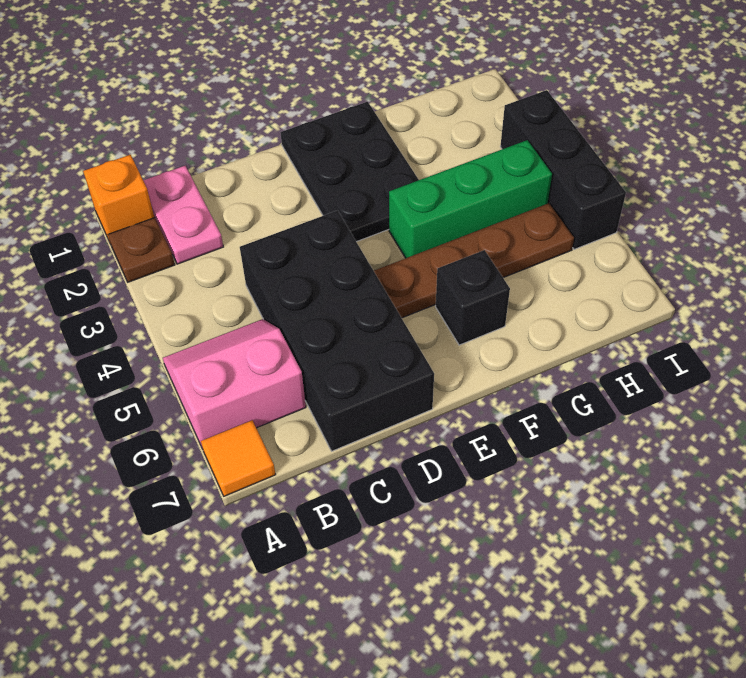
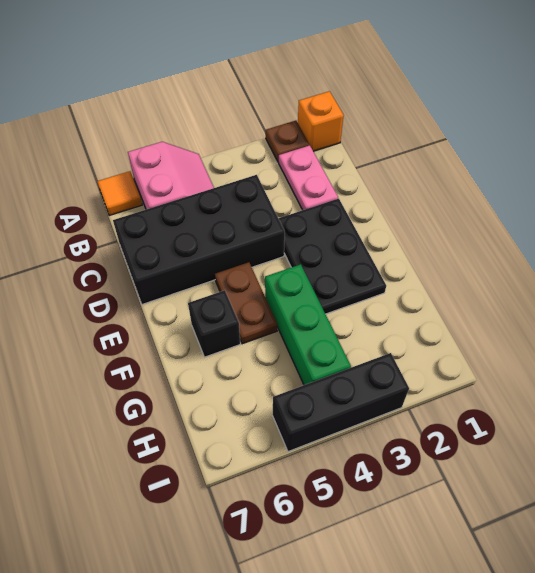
pink plate B1:B2 level 1 -> pink plate B2:C2 level 1
black plate E1:F3 level 1 -> black plate D2:F3 level 1
brown plate E5:H5 level 1 -> brown plate E5:F5 level 1

